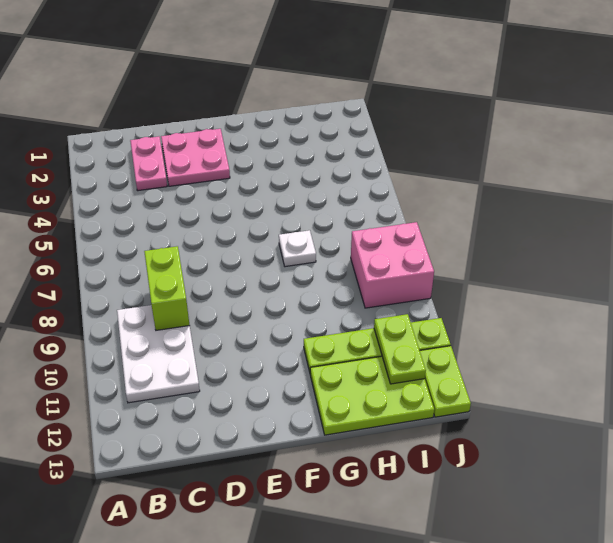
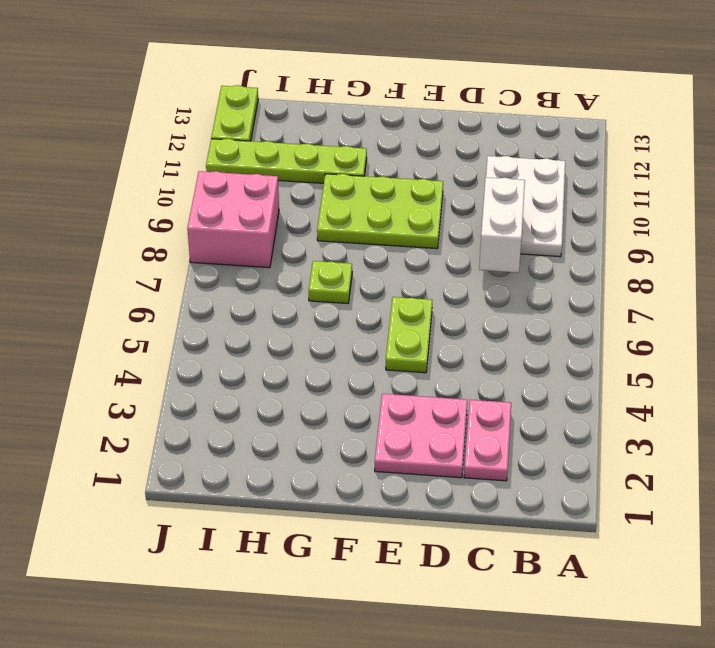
lime brick C8:C9 level 2 -> white brick C8:C9 level 2
white plate G7 level 1 -> lime plate G7 level 1
lime plate G12:I13 level 1 -> lime plate E9:G10 level 1
lime plate I11:I12 level 2 -> lime plate E5:E6 level 1

